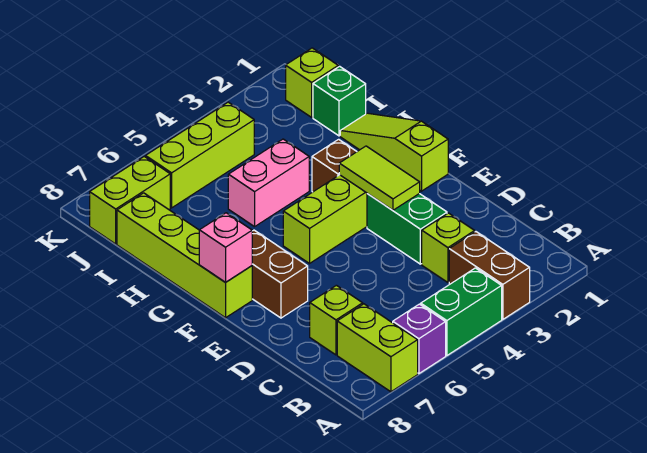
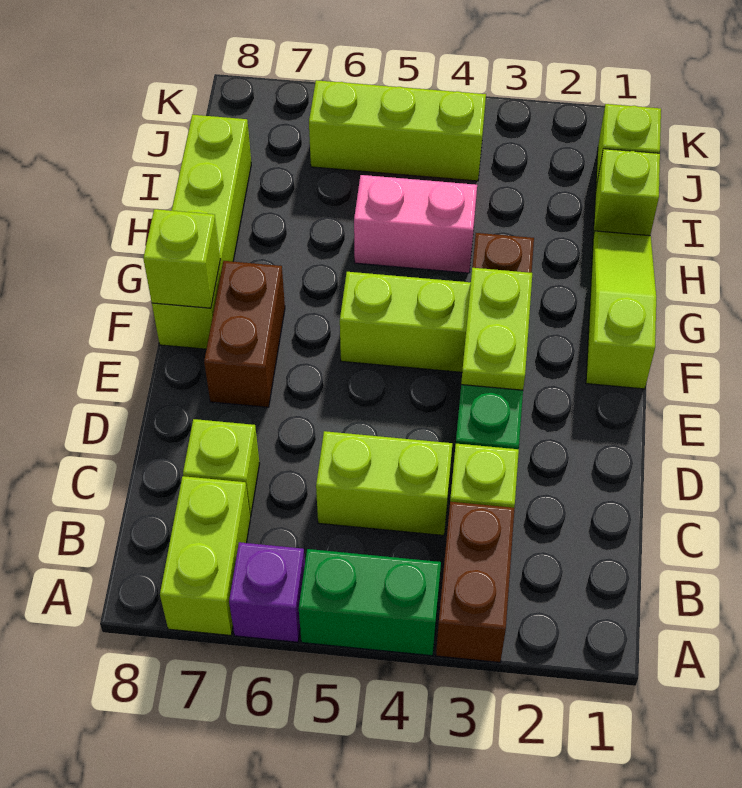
lime tile E3:F3 level 2 -> lime plate E3:F3 level 2
pink brick F8 level 2 -> lime brick F8 level 2
green brick I1 level 1 -> lime brick I1 level 1
lime brick J7:J8 level 1 -> lime brick C4:C5 level 1

